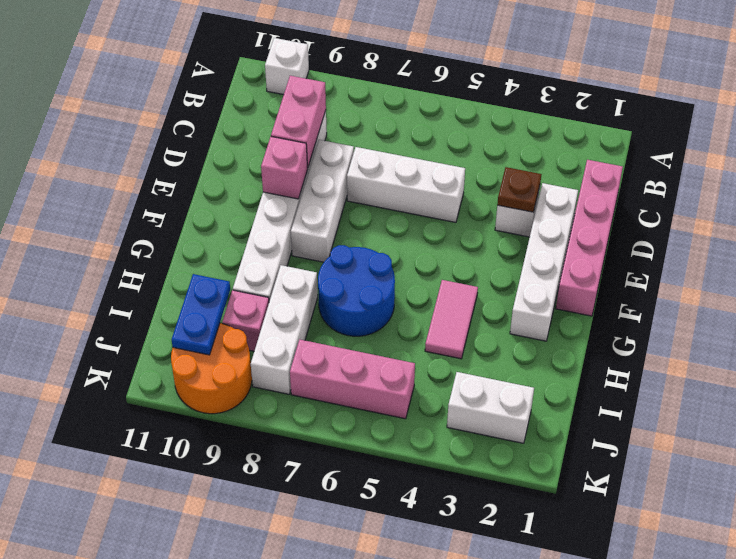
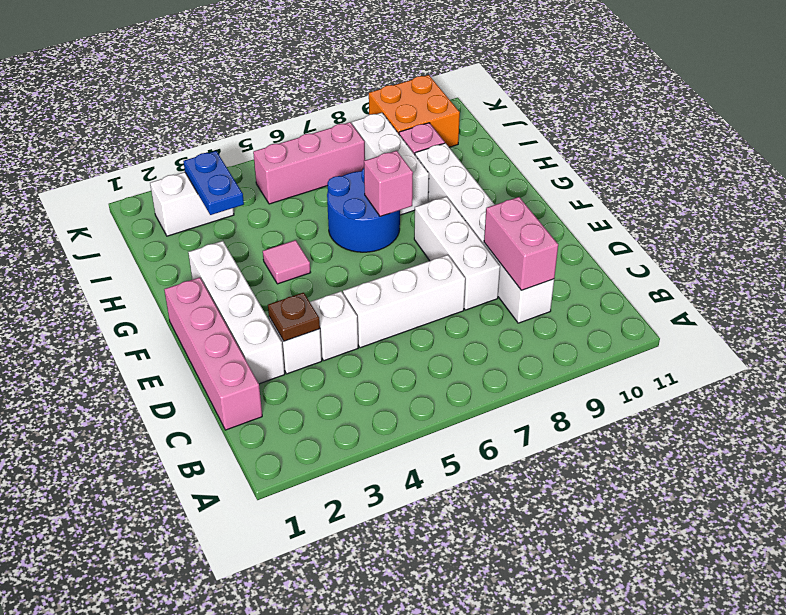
white brick A10 level 1 -> white brick D4 level 1
pink brick E9 level 2 -> pink brick G7 level 2
pink tile G4:H4 level 1 -> pink tile G4 level 1
blue plate I10:J10 level 2 -> blue plate I3:J3 level 2
orange round brick J9:K10 level 1 -> orange brick J9:K10 level 1

